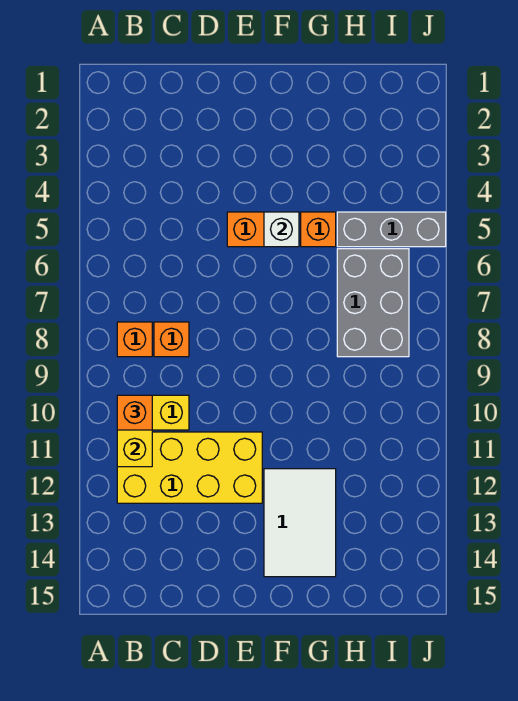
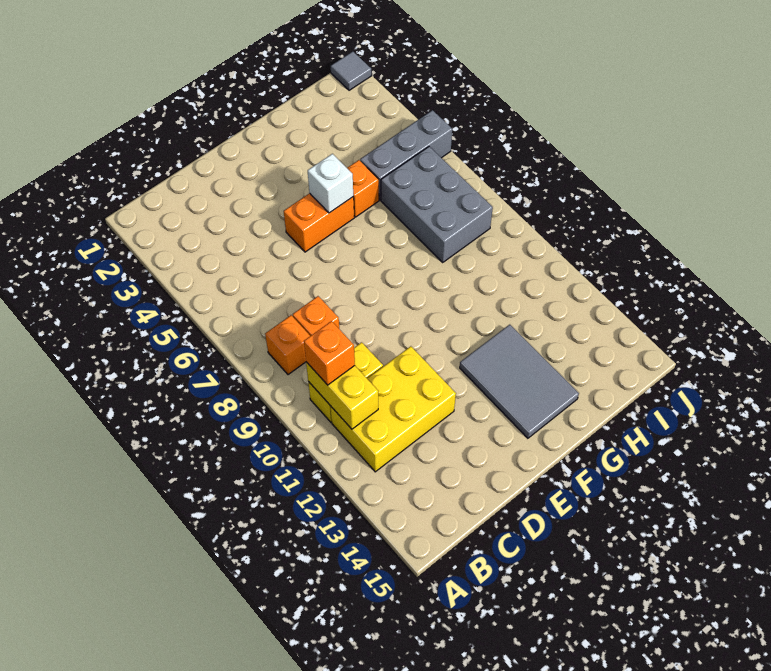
yellow brick B11:E12 level 1 -> yellow brick B11:D12 level 1
white tile F12:G14 level 1 -> grey tile F12:G14 level 1
none -> grey tile J1 level 1

